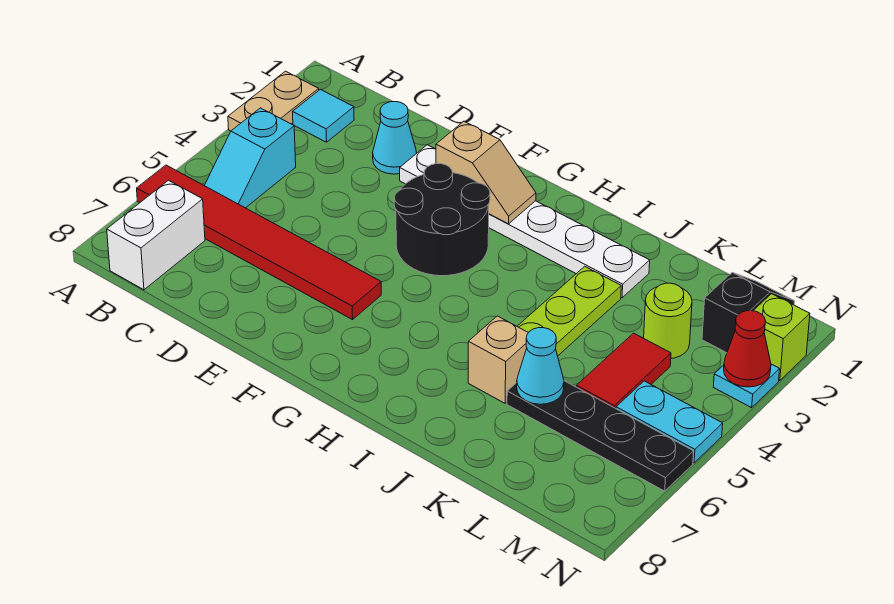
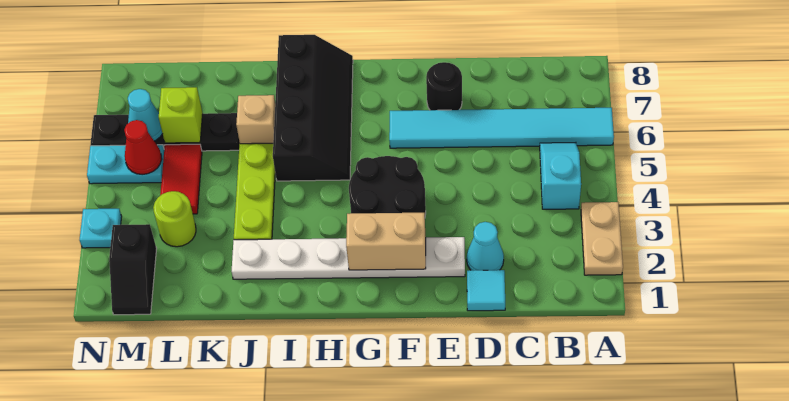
red tile A6:F6 level 1 -> cyan tile A6:F6 level 1
cyan tile B2 level 1 -> cyan tile D1 level 1
white brick B7:B8 level 1 -> none
none -> black round brick E7 level 1
tan slope F2:G2 level 2 top F -> tan brick F2:G2 level 2
none -> black slope H5:I8 level 1 top I
cyan cone K6 level 2 -> cyan cone M6 level 2
lime brick N2 level 1 -> lime brick L6 level 2
red cone N3 level 2 -> red cone M5 level 2

